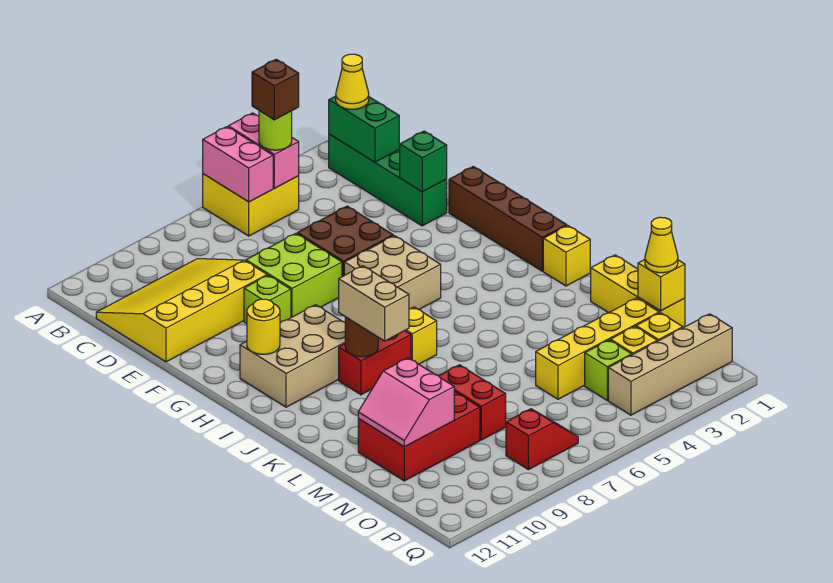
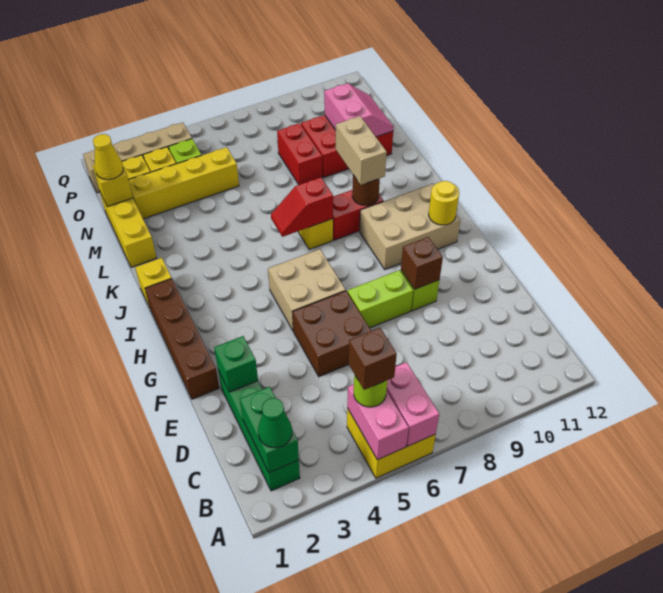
yellow cone B2 level 3 -> green cone B2 level 3
yellow slope C9:E12 level 1 top E -> none
lime brick E7:F8 level 1 -> lime brick F7:F8 level 1
none -> brown brick F9 level 2
red slope P7:P8 level 1 top 8 -> red slope J6:J7 level 2 top 7

